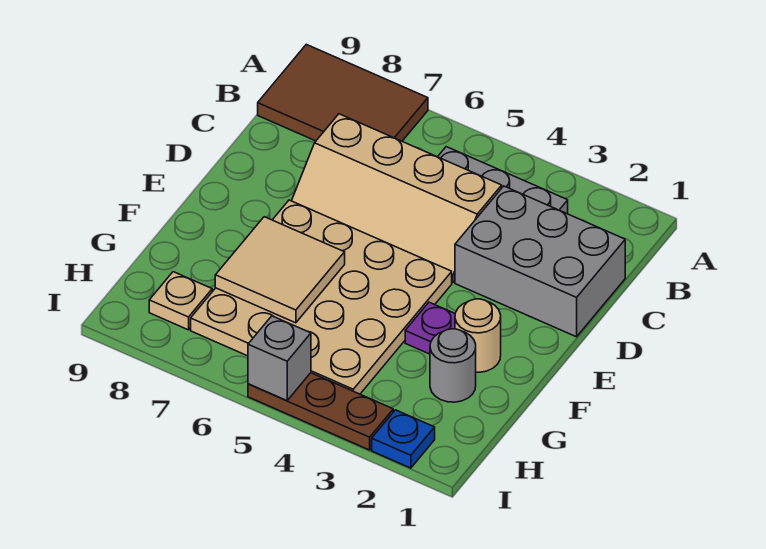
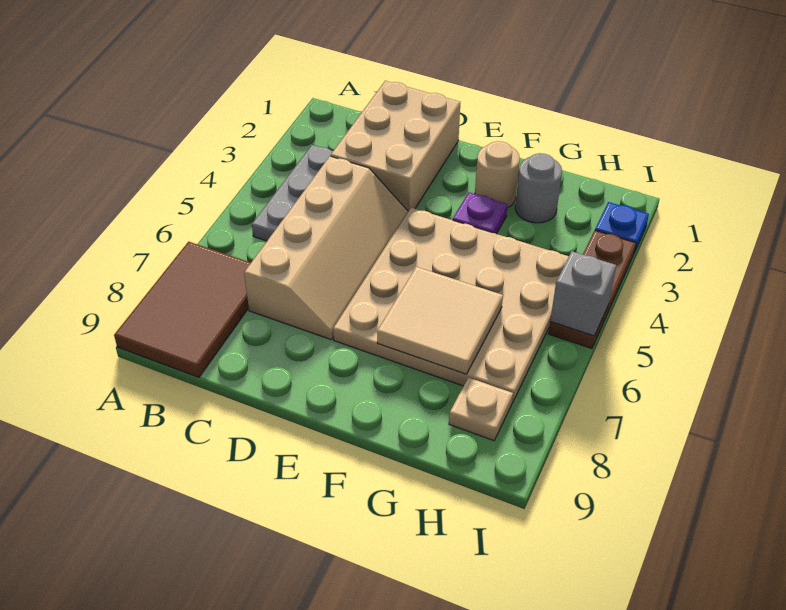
grey brick C1:D3 level 1 -> tan brick C1:D3 level 1

